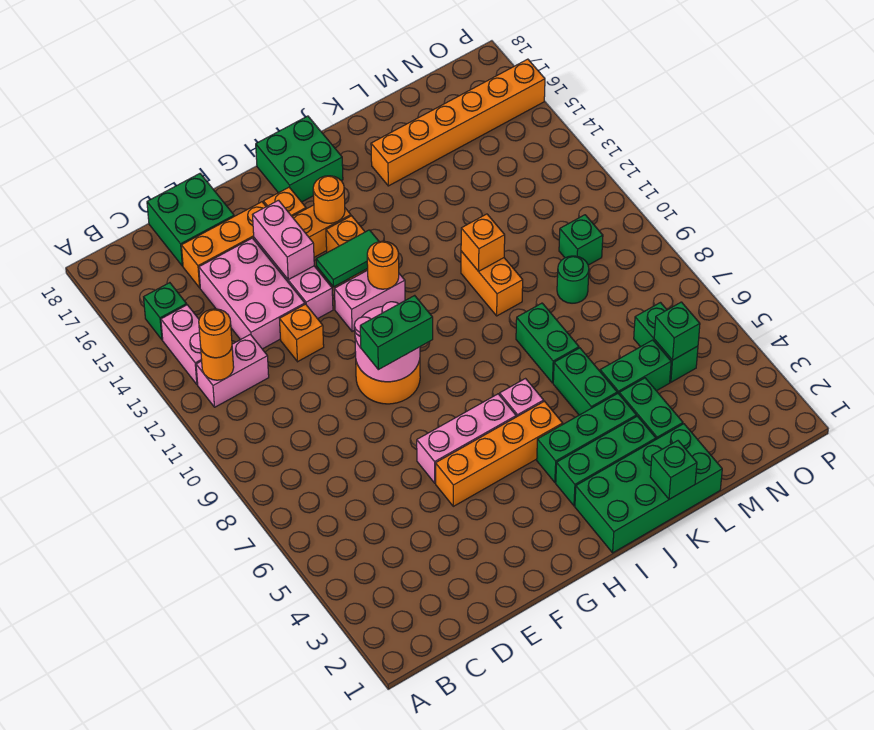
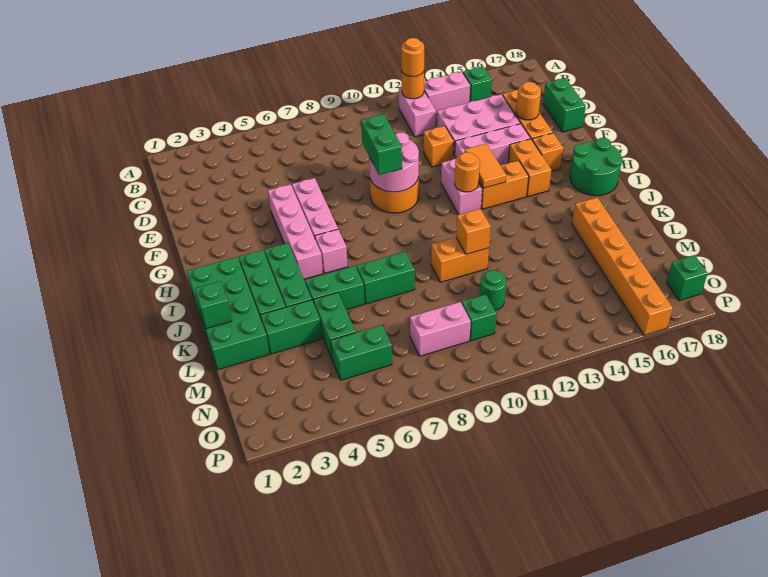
green brick D17:E18 level 1 -> green brick D18:E18 level 1
orange brick F5:I5 level 1 -> pink brick F5:I5 level 1
pink brick F14:F15 level 2 -> pink brick N8:N9 level 1
green tile G13:H13 level 2 -> orange tile G13:H13 level 2
orange round brick H15 level 2 -> orange round brick E16 level 2
green brick H17:I18 level 1 -> green round brick H17:I18 level 1
green round brick M9 level 1 -> green round brick M11 level 1
green brick N5 level 2 -> green brick O18 level 1

